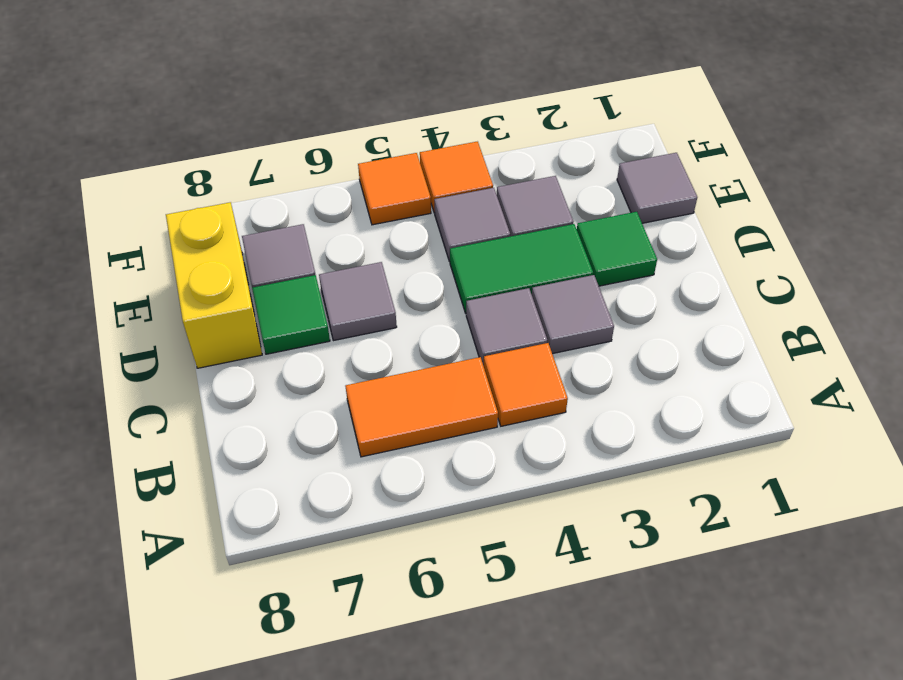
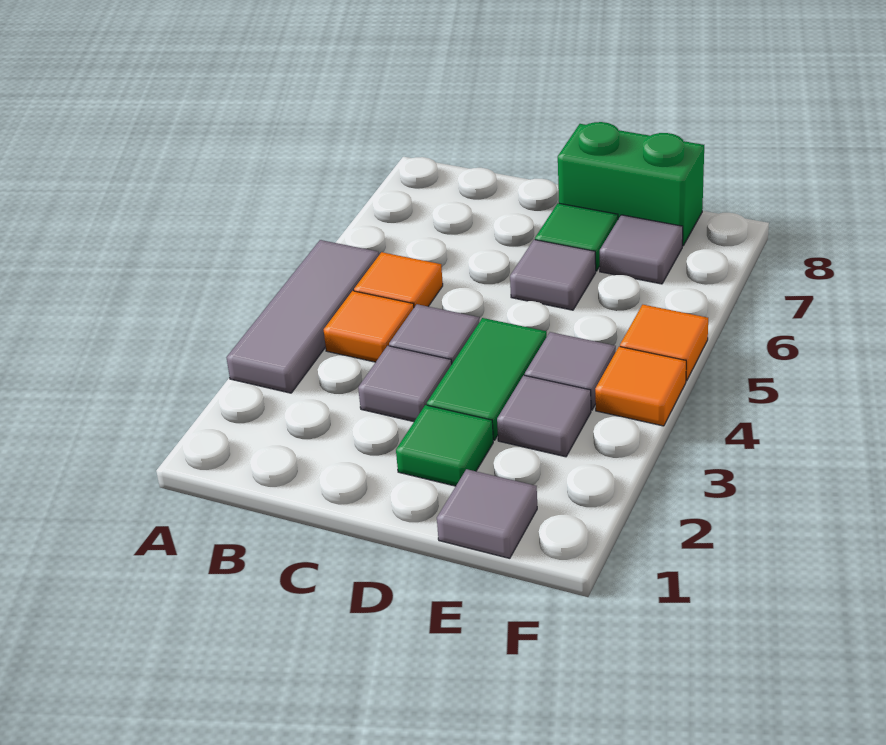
none -> grey tile A3:A5 level 1
orange tile B5:B6 level 1 -> orange tile B5 level 1
yellow brick D8:E8 level 1 -> green brick D8:E8 level 1

